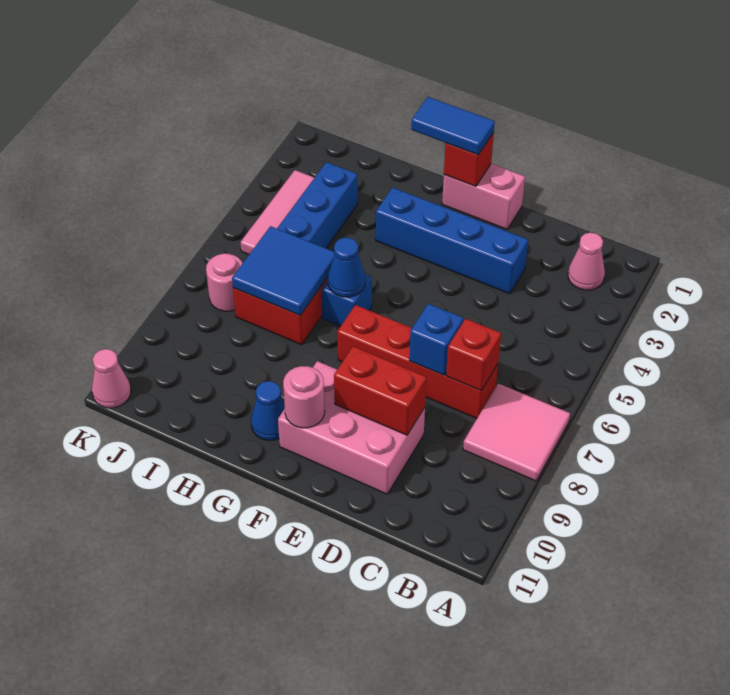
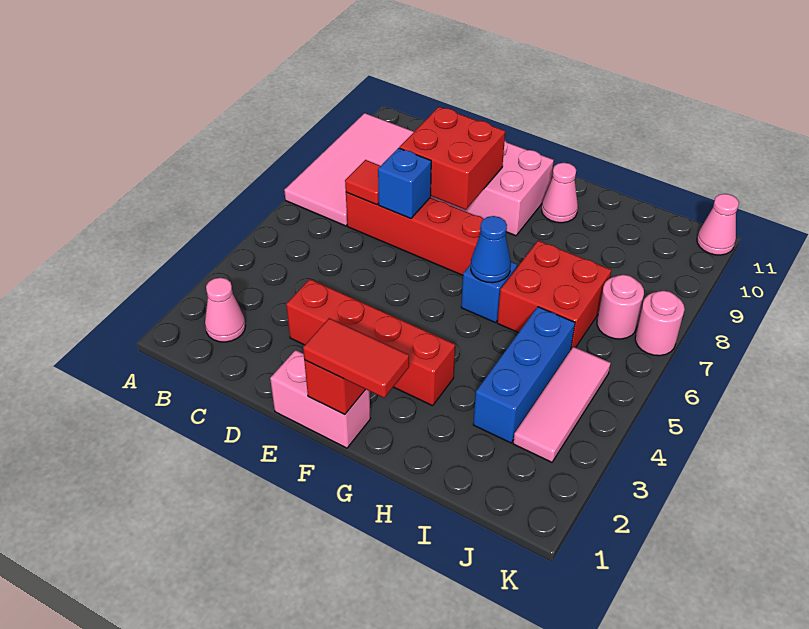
pink tile A7:B8 level 1 -> pink tile A7:B10 level 1
red brick C7 level 2 -> red tile C7 level 2
blue brick D3:G3 level 1 -> red brick D3:G3 level 1
red brick D9:E9 level 2 -> red brick D8:E9 level 2
blue tile F1:G1 level 3 -> red tile F1:G1 level 3
pink round brick F10 level 2 -> pink round brick K7 level 1
blue cone G10 level 1 -> pink cone G10 level 1
blue tile H6:I7 level 2 -> none

